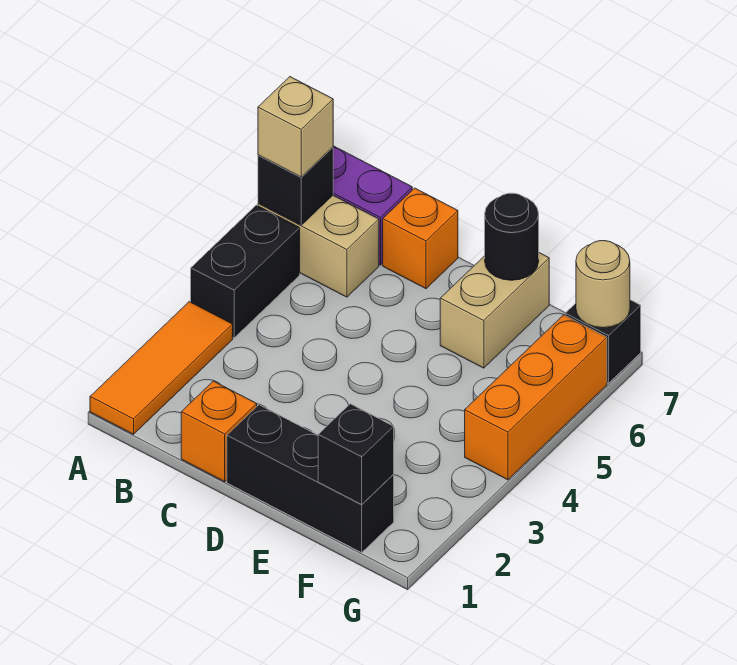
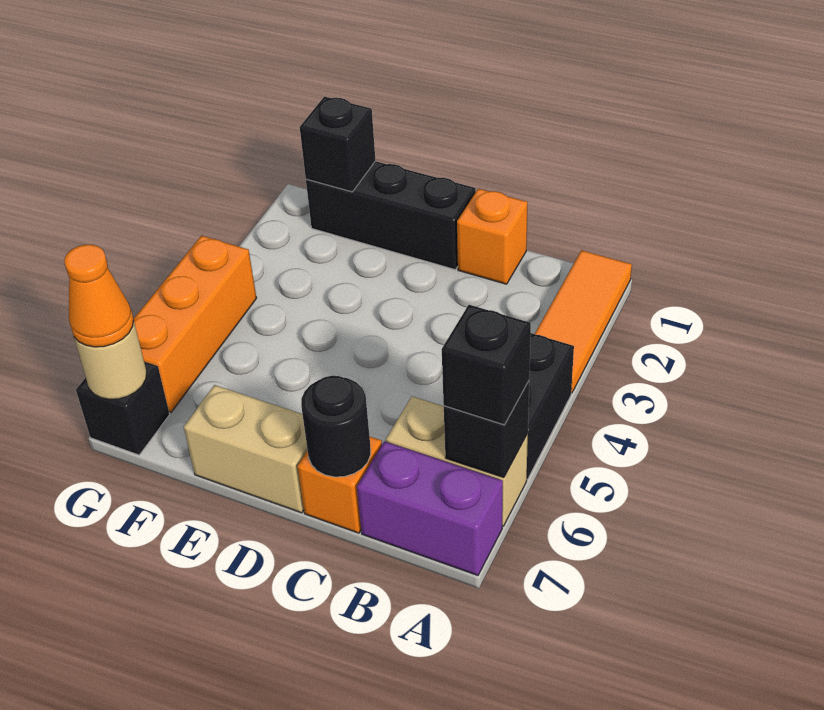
tan brick A6 level 3 -> black brick A6 level 3
tan brick E6:E7 level 1 -> tan brick D7:E7 level 1
black round brick E7 level 2 -> black round brick C7 level 2
none -> orange cone G7 level 3

